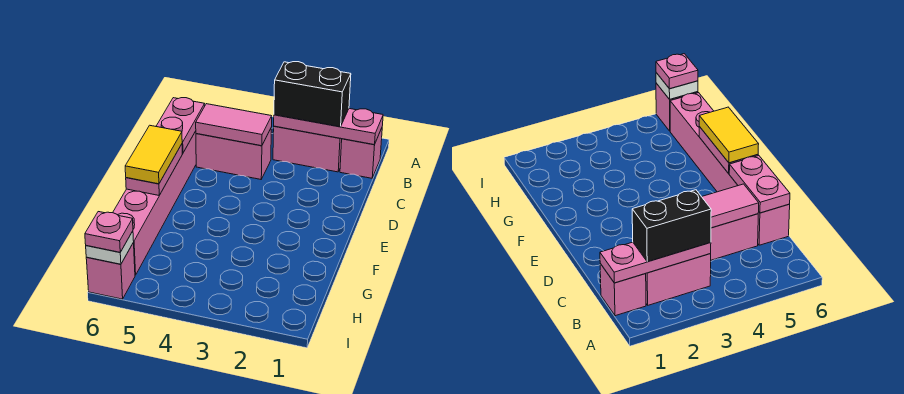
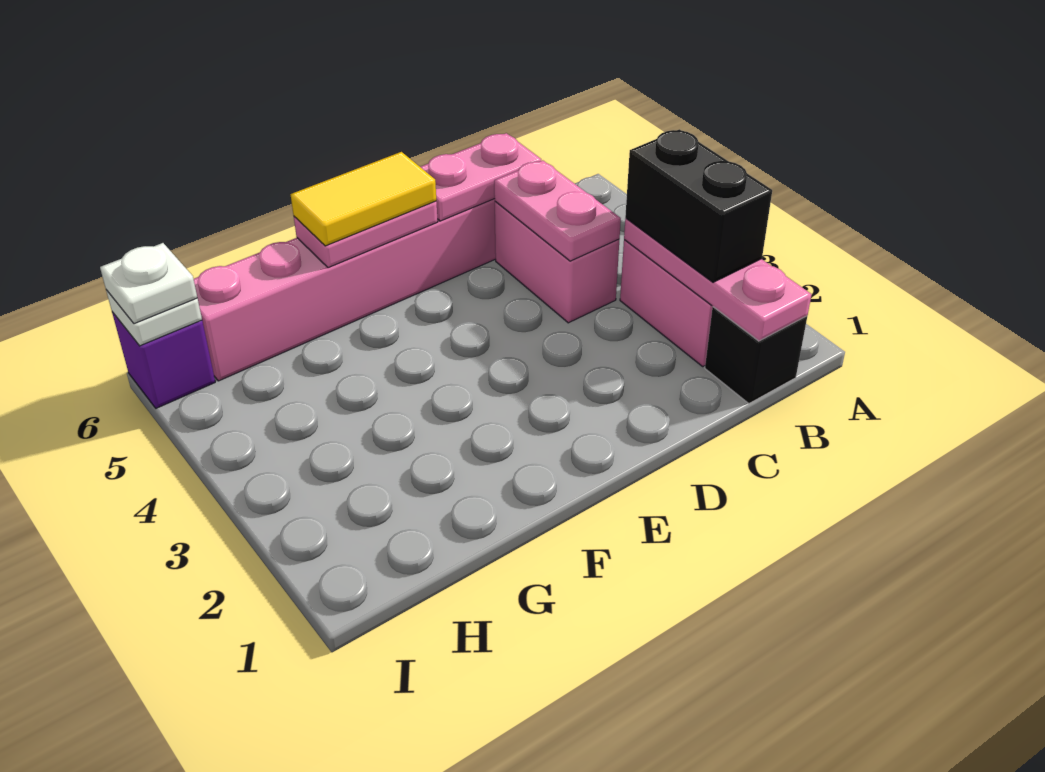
pink brick B1 level 1 -> black brick B1 level 1
pink tile C4:C5 level 2 -> pink plate C4:C5 level 2
pink brick I6 level 1 -> purple brick I6 level 1
pink plate I6 level 3 -> white plate I6 level 3

